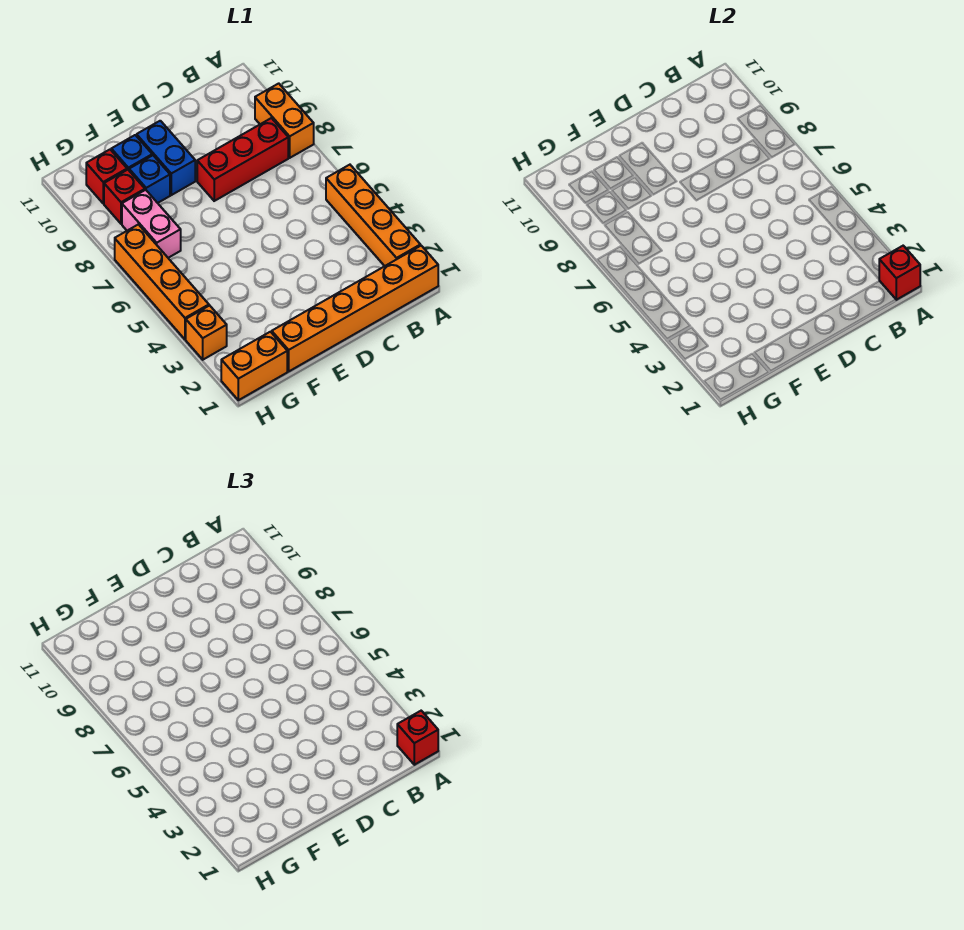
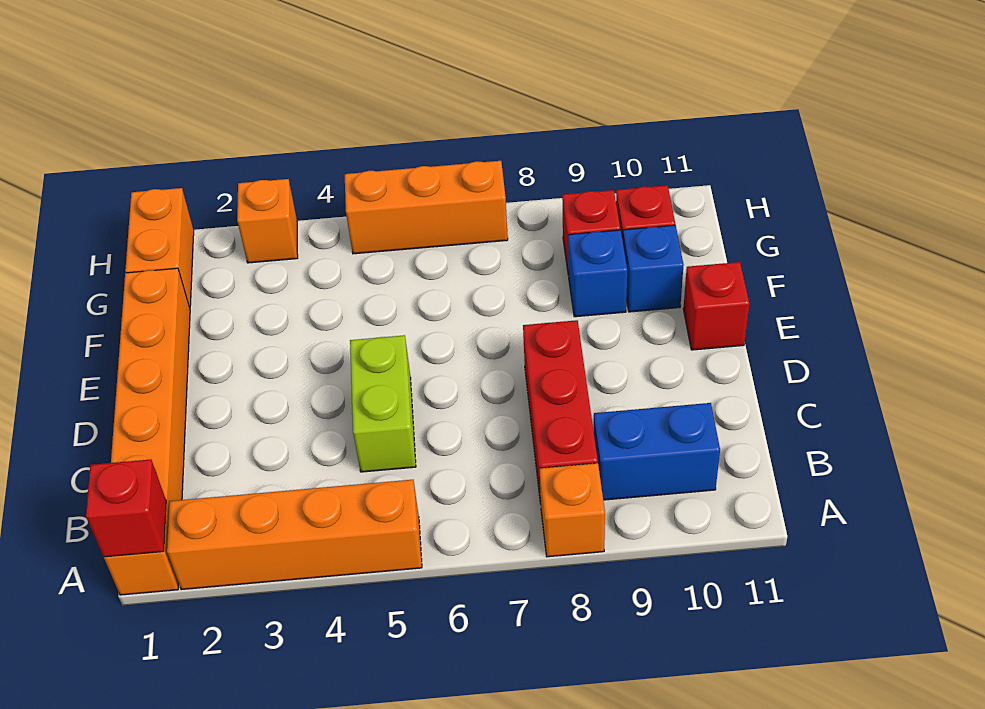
red brick A1 level 3 -> red brick E11 level 1
orange brick A8:A9 level 1 -> orange brick A8 level 1
none -> lime brick C5:D5 level 1
blue brick E9:E10 level 1 -> blue brick B9:B10 level 1
pink brick G7:G8 level 1 -> none
orange brick H4:H7 level 1 -> orange brick H5:H7 level 1

